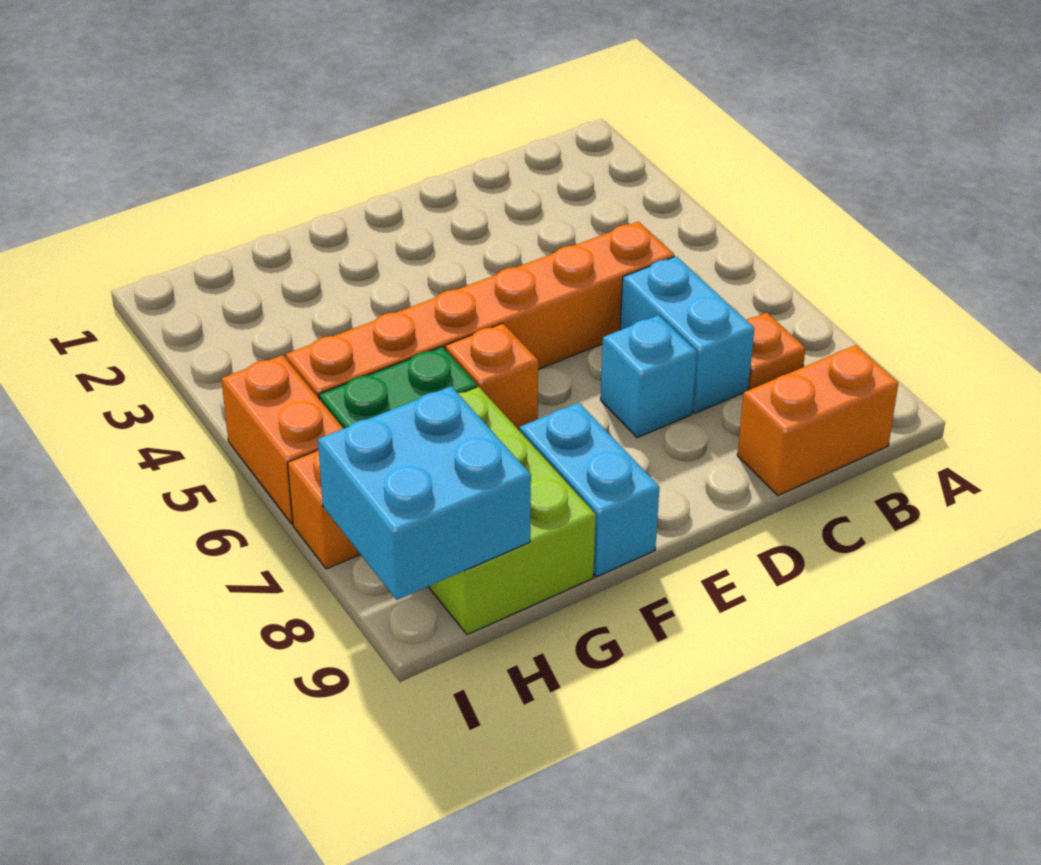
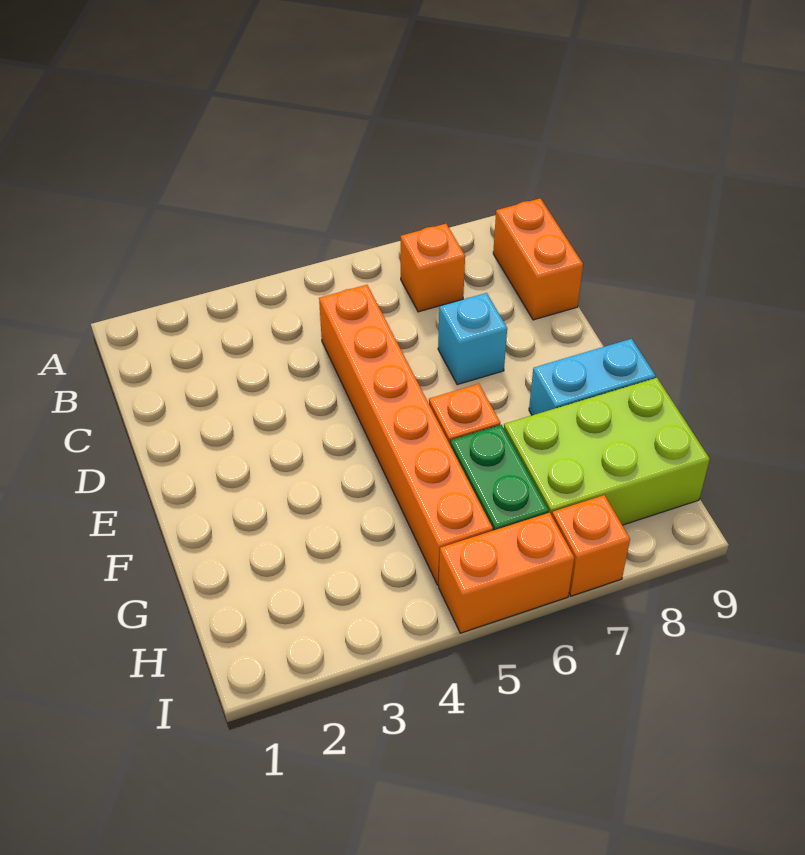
orange plate B7 level 1 -> orange brick B7 level 1
cyan brick C6:C7 level 1 -> none
cyan brick H8:I9 level 2 -> none

